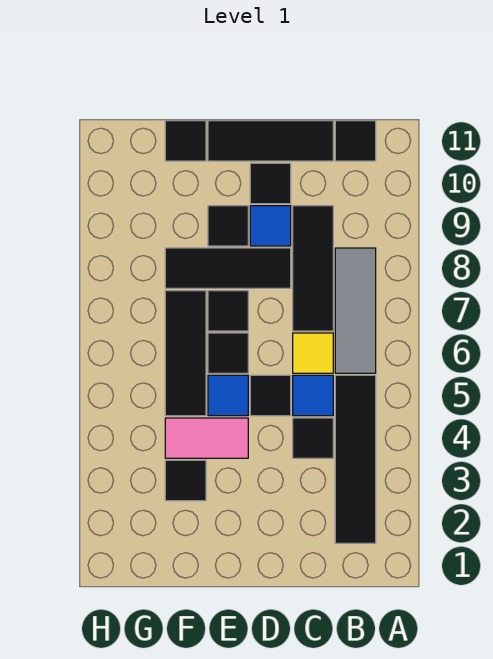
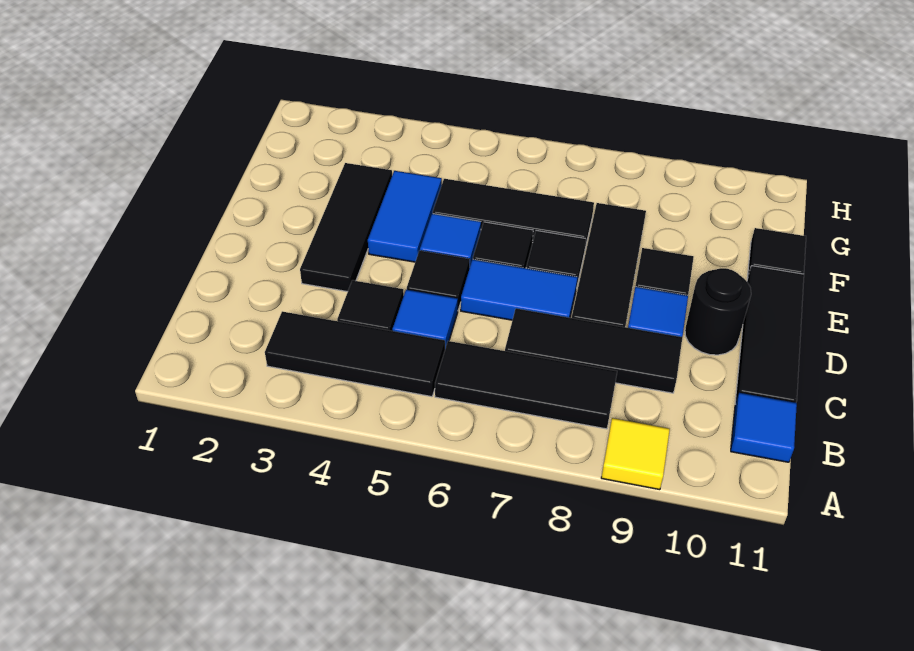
black tile B2:B5 level 1 -> black tile B3:B5 level 1
grey tile B6:B8 level 1 -> black tile B6:B8 level 1
black tile B11 level 1 -> blue tile B11 level 1
yellow tile C6 level 1 -> yellow tile A9 level 1
none -> blue tile D6:D7 level 1
black tile D10 level 1 -> black round brick D10 level 1
pink tile E4:F4 level 1 -> blue tile E4:F4 level 1
black tile F3 level 1 -> black tile D3:F3 level 1

